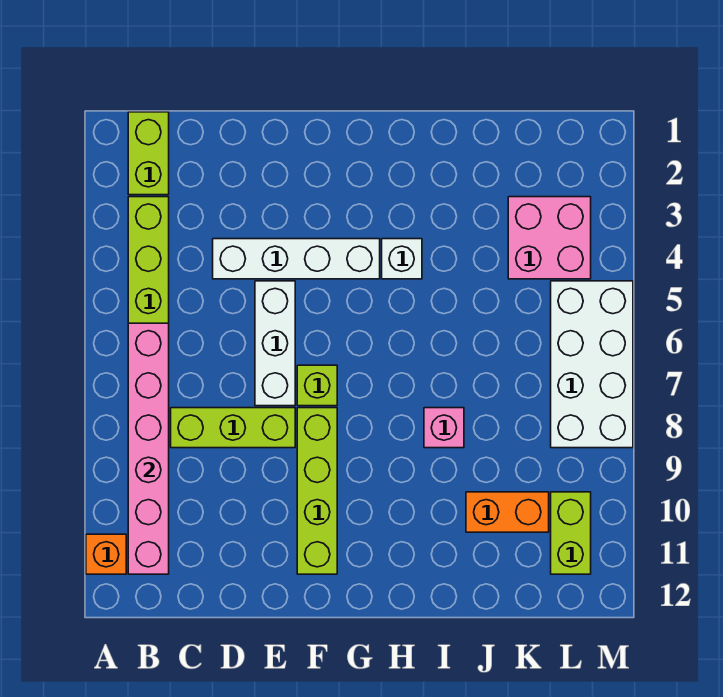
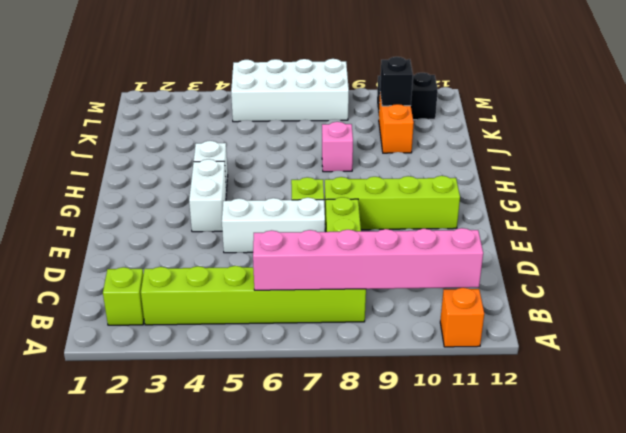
lime brick B1:B2 level 1 -> lime brick B2 level 1
white brick D4:G4 level 1 -> white brick F4:G4 level 1
pink brick K3:L4 level 1 -> none
none -> black brick K10 level 2
lime brick L10:L11 level 1 -> black brick L10:L11 level 1

